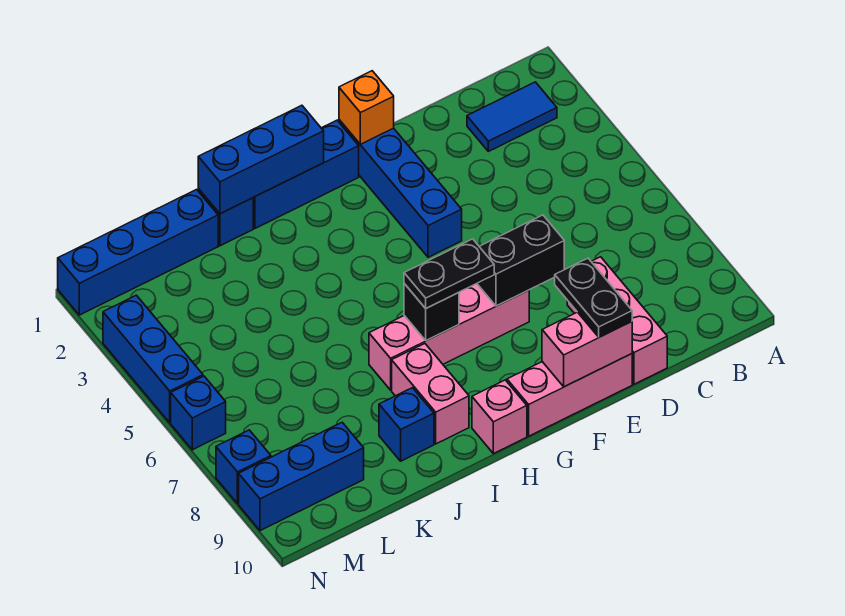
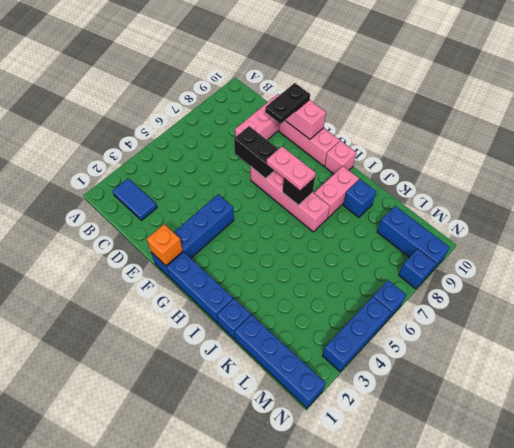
black plate G7:H7 level 3 -> pink plate G7:H7 level 3
blue brick H1:J1 level 2 -> none

